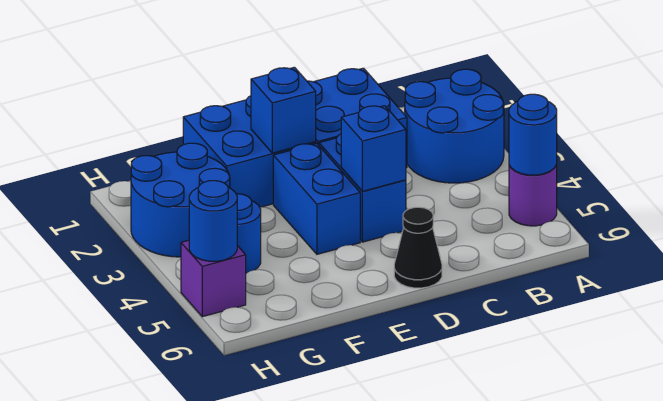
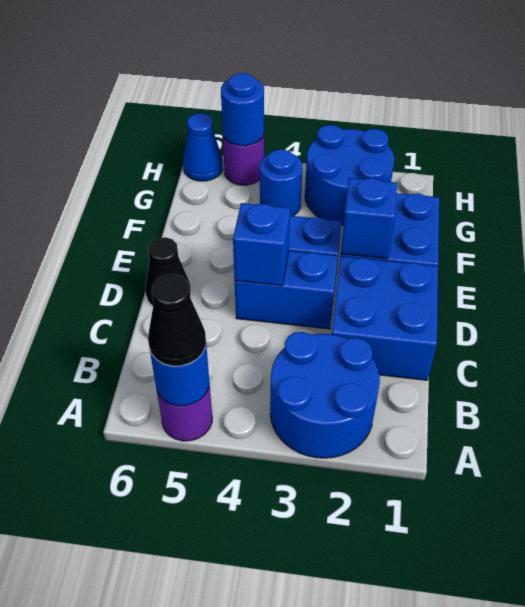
none -> black cone A5 level 3
purple brick H5 level 1 -> purple round brick H5 level 1
none -> blue cone H6 level 1

